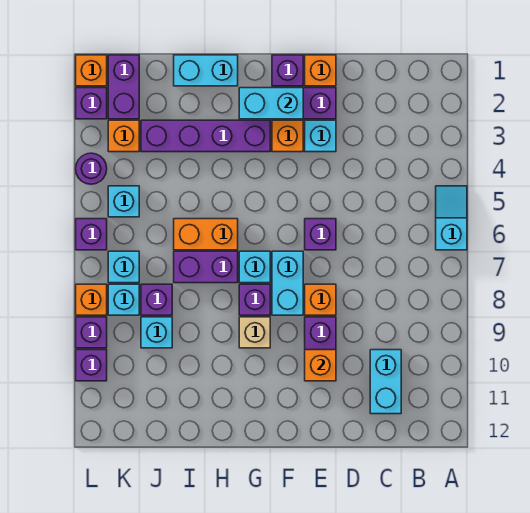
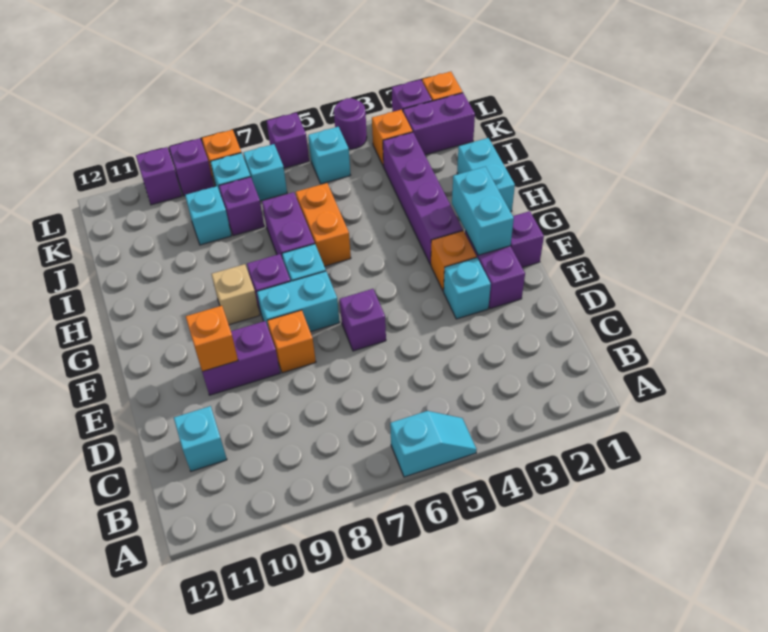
cyan brick C10:C11 level 1 -> cyan brick C11 level 1
orange brick E1 level 1 -> none

